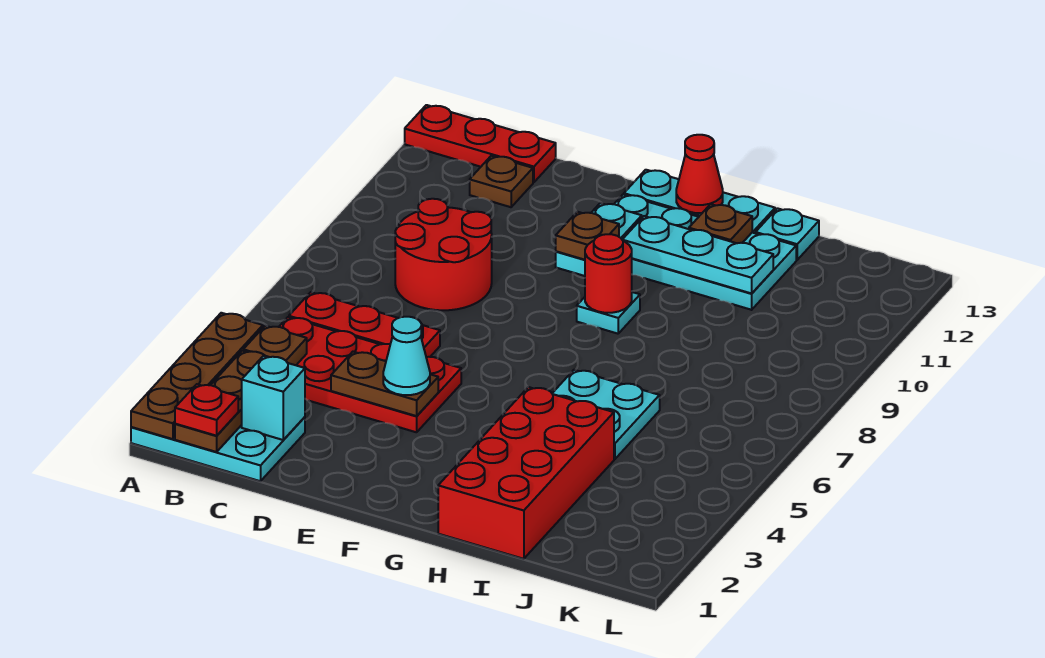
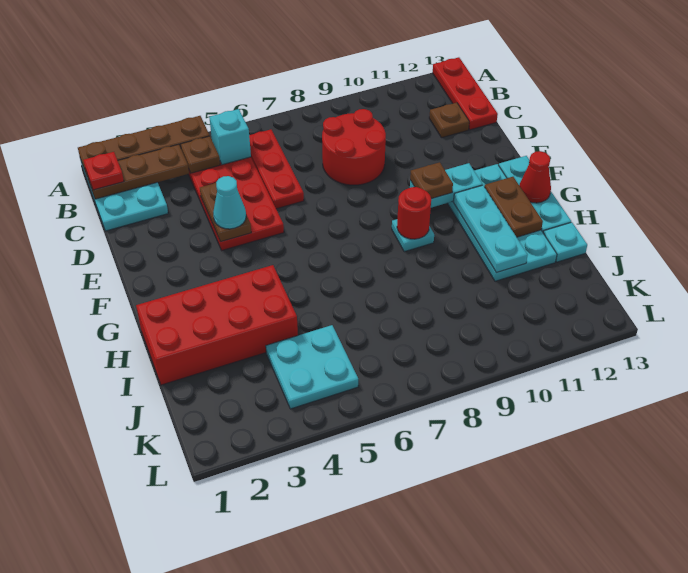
cyan brick C2 level 2 -> cyan brick B5 level 2
cyan plate H5:I6 level 1 -> cyan plate J4:K5 level 1
brown plate H12 level 2 -> brown plate G12:H12 level 2

